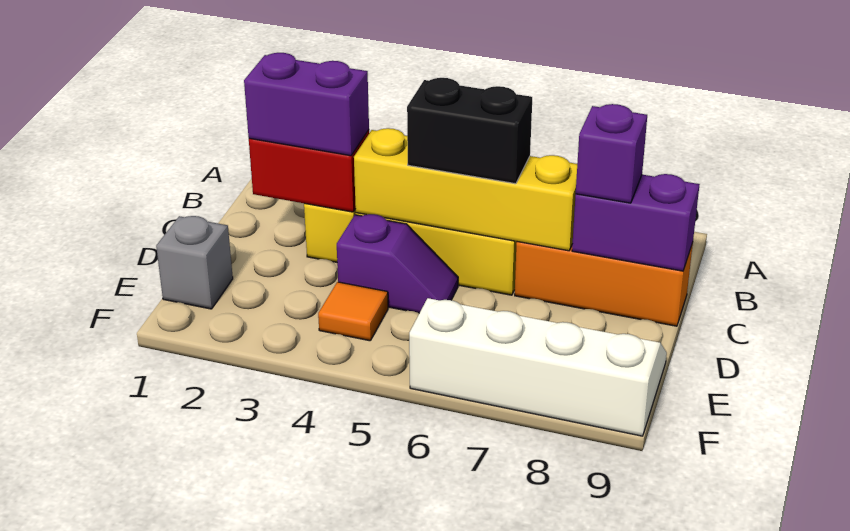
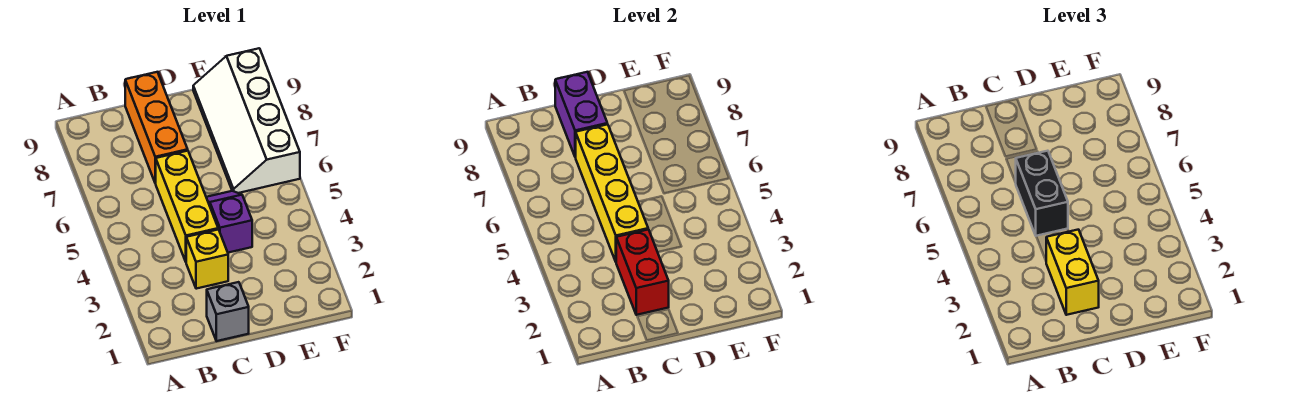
purple brick C2:C3 level 3 -> yellow brick C2:C3 level 3
purple brick C8 level 3 -> none
grey brick E1 level 1 -> grey brick C1 level 1
orange tile E4 level 1 -> none

